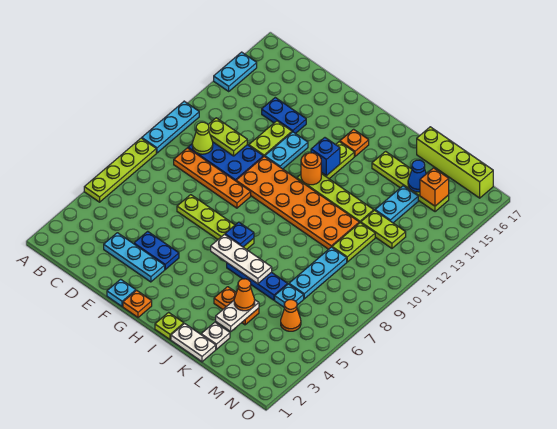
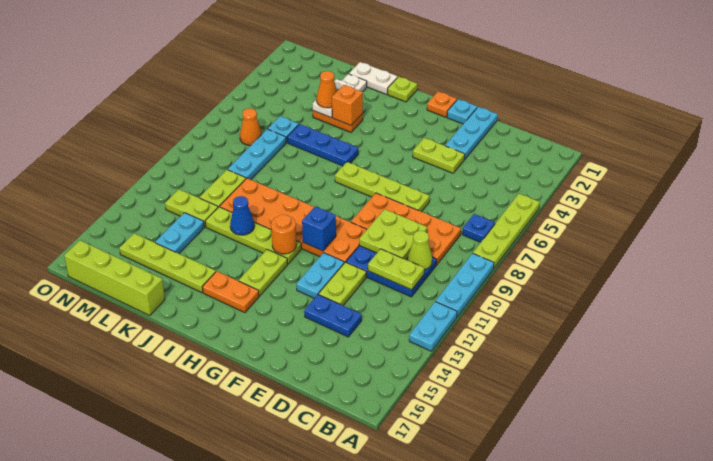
cyan plate A14:A15 level 1 -> cyan plate A12:A13 level 1
orange plate C9:F9 level 1 -> orange plate C8:F9 level 1
cyan plate D3:F3 level 1 -> cyan plate E1:E3 level 1
none -> lime plate D9:E10 level 2
blue plate E4:F4 level 1 -> lime plate E4:F4 level 1
white plate H6:J6 level 2 -> none
blue plate H7 level 2 -> blue plate B7 level 1
blue brick H13 level 2 -> blue brick G11 level 2
orange plate H15 level 1 -> orange plate H15:I15 level 1
blue cone L15 level 2 -> blue cone J12 level 2
orange cone M5 level 1 -> orange cone M7 level 1
orange brick M15 level 2 -> orange brick J4 level 2

